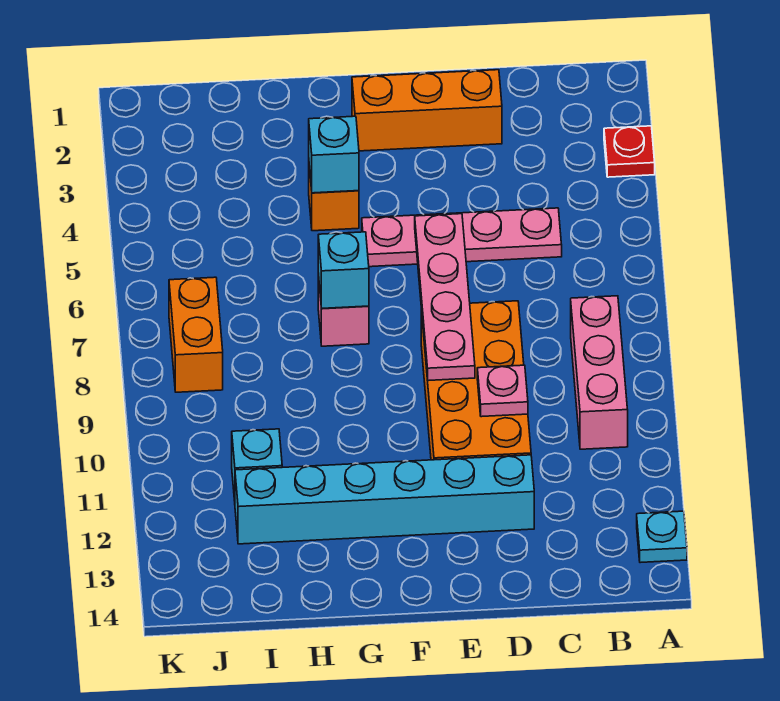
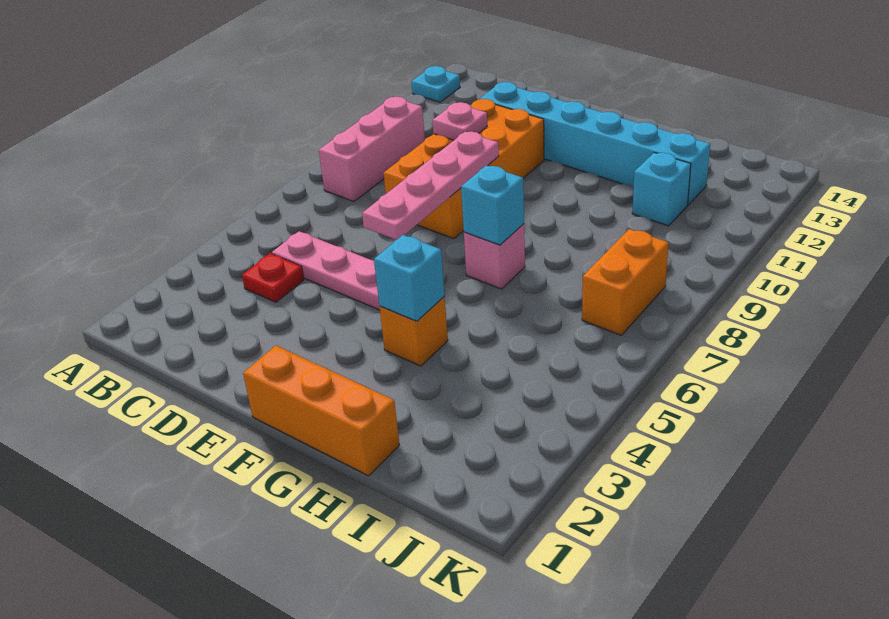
red plate A3 level 1 -> red plate C4 level 1
orange brick D2:F2 level 1 -> orange brick F1:H1 level 1

